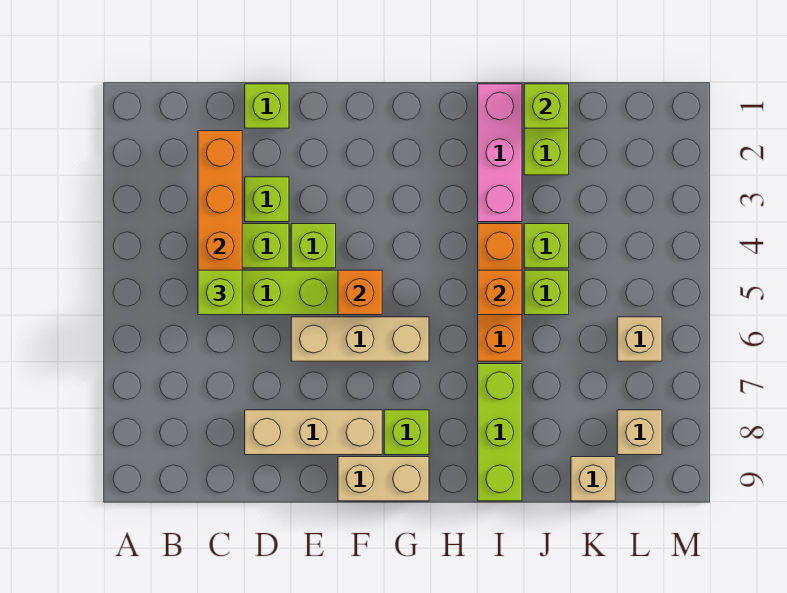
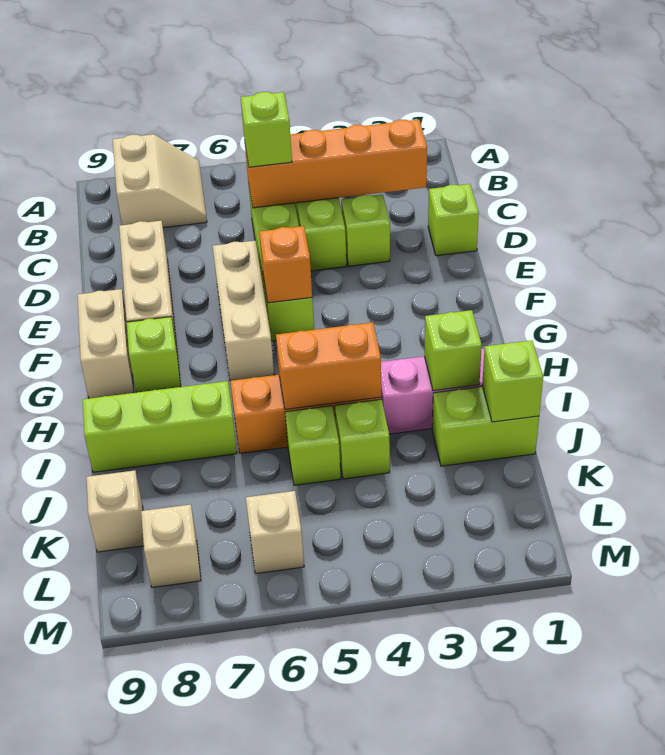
none -> tan slope A7:B8 level 1 top 8
lime brick E4 level 1 -> lime brick I2 level 2
orange brick I5 level 2 -> orange brick I4:I5 level 2

